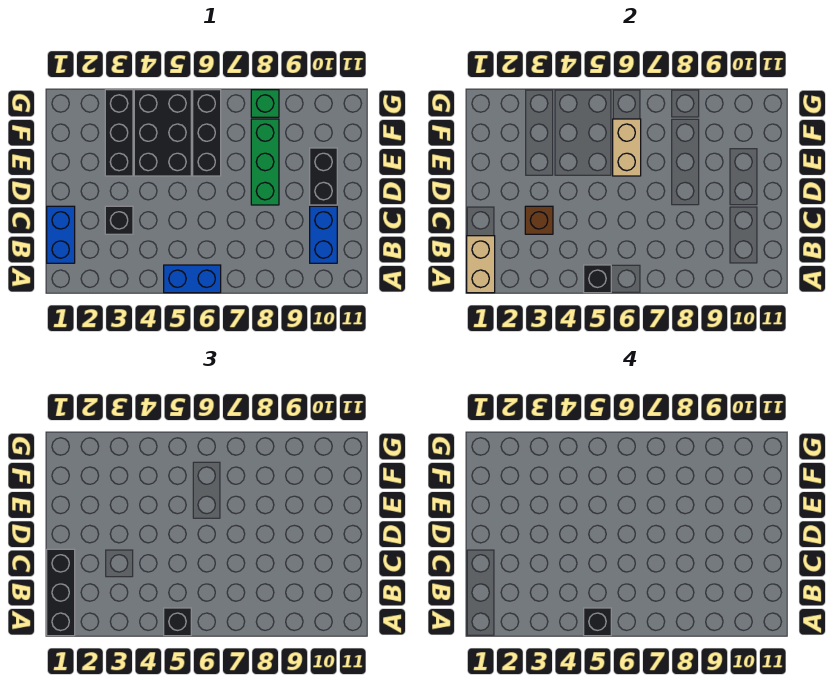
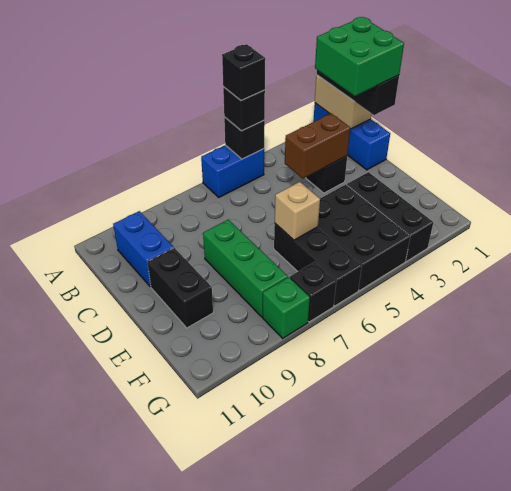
blue brick B1:C1 level 1 -> blue brick A1:C1 level 1
none -> green brick B1:C2 level 4
brown brick C3 level 2 -> brown brick C3:C4 level 2
tan brick E6:F6 level 2 -> tan brick E6 level 2
none -> black brick G7 level 1

